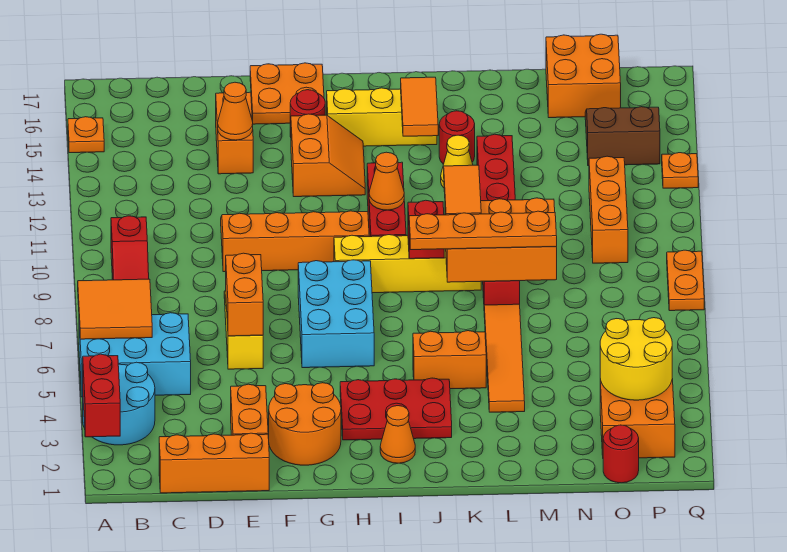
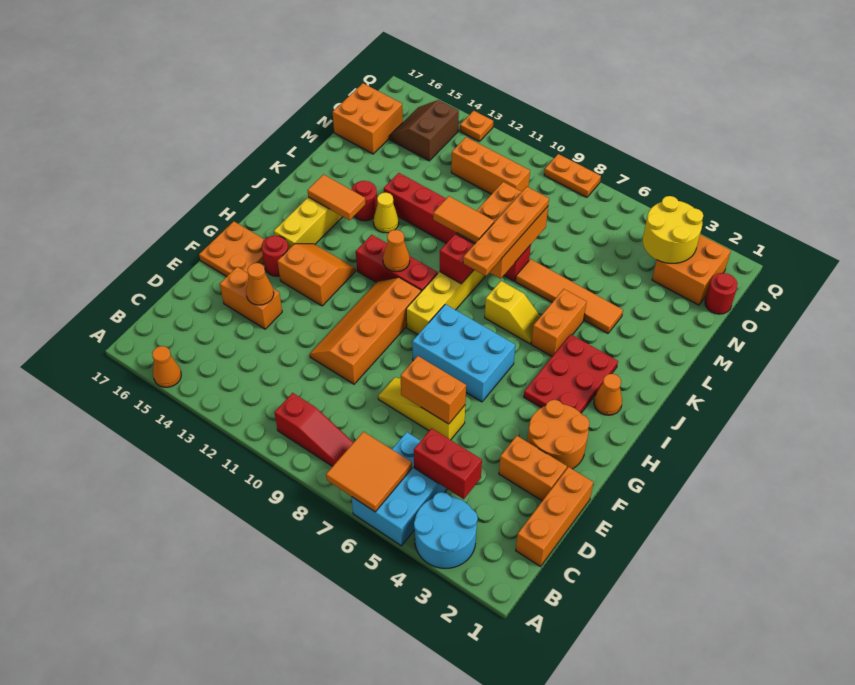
red brick A2:A3 level 2 -> red brick C4:C5 level 2
orange plate A15 level 1 -> orange cone A15 level 1
none -> yellow slope J6:J7 level 1 top 7

